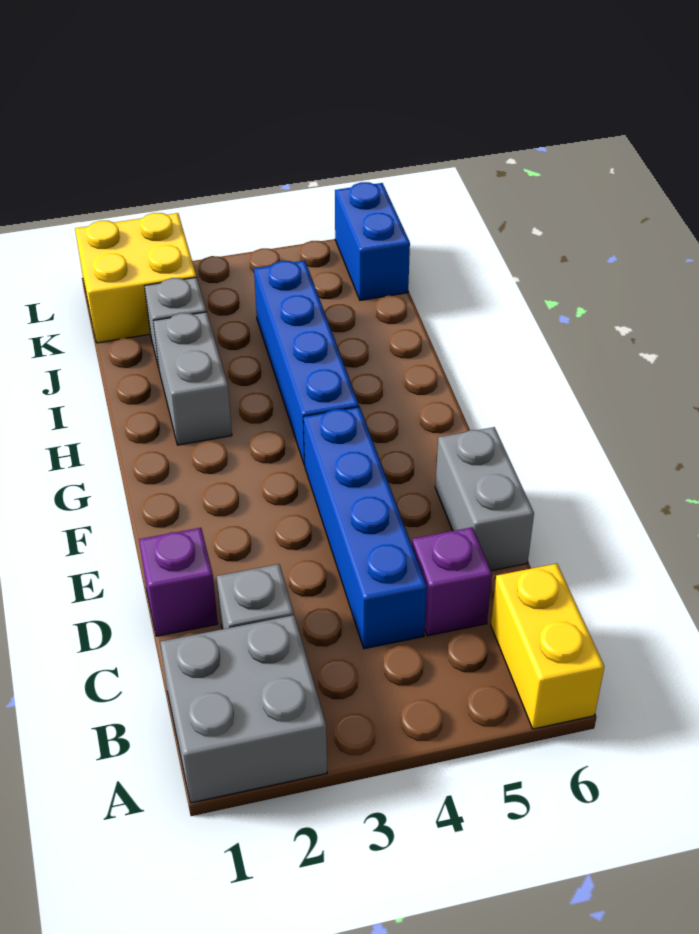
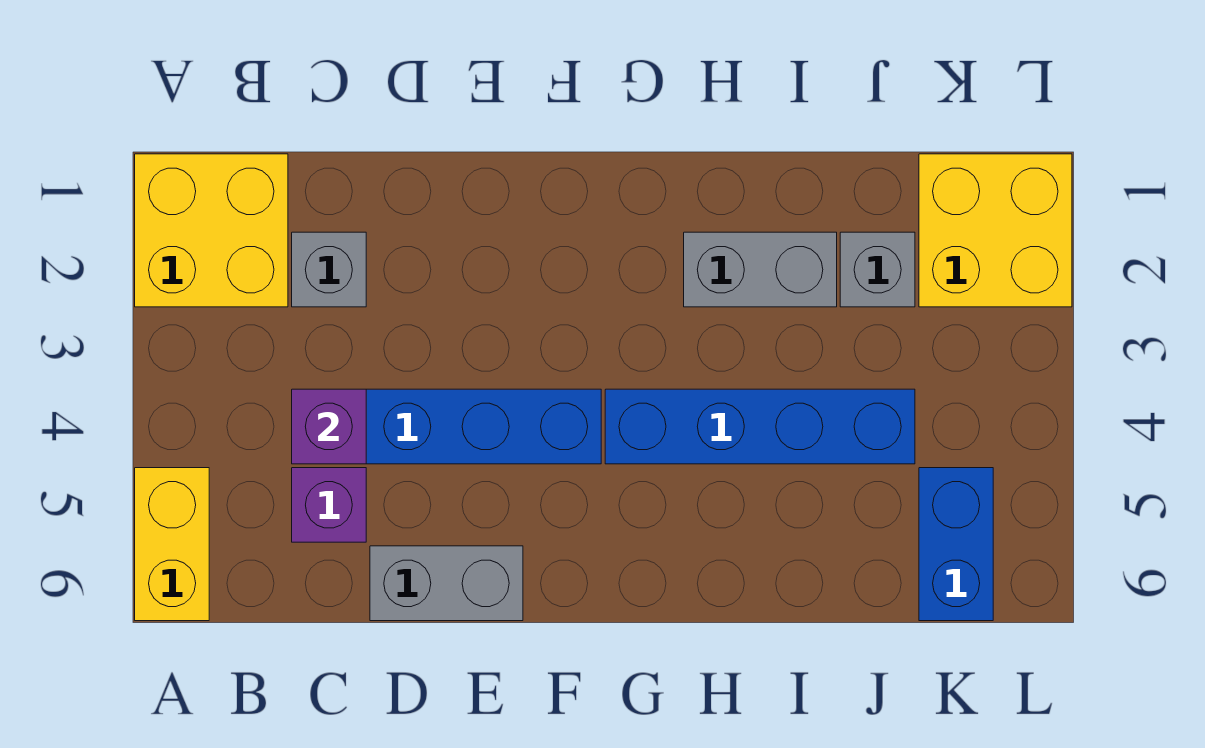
grey brick A1:B2 level 1 -> yellow brick A1:B2 level 1
yellow brick A6:B6 level 1 -> yellow brick A5:A6 level 1
purple brick D1 level 1 -> purple brick C4 level 2
blue brick K6:L6 level 1 -> blue brick K5:K6 level 1

